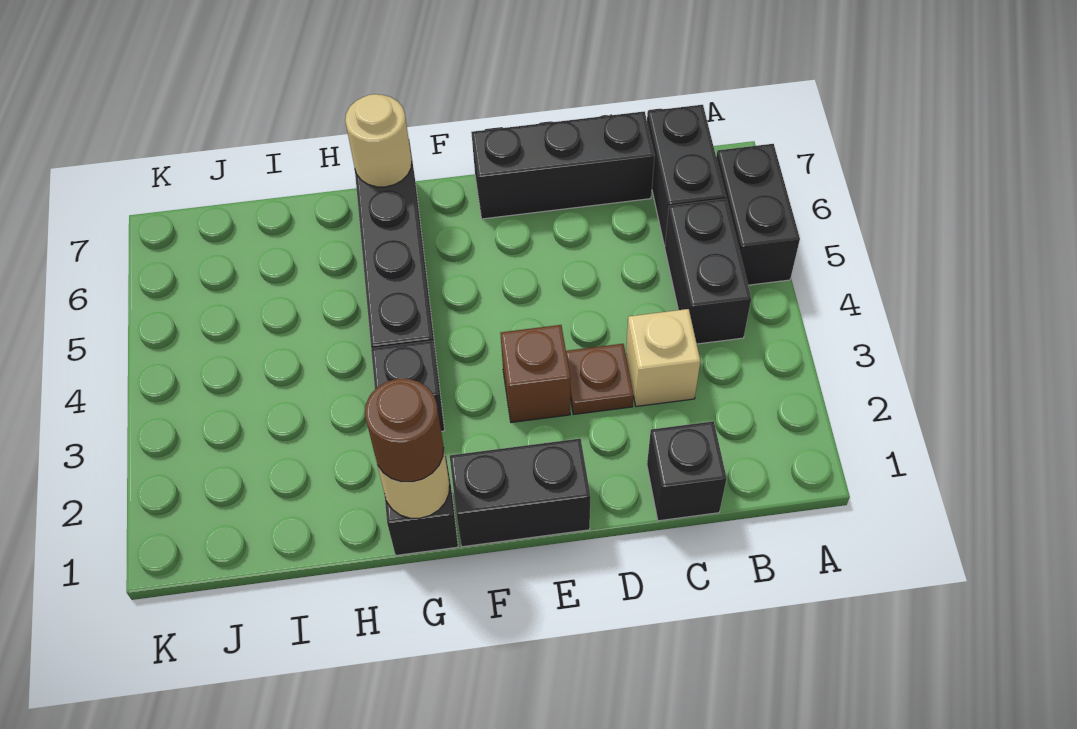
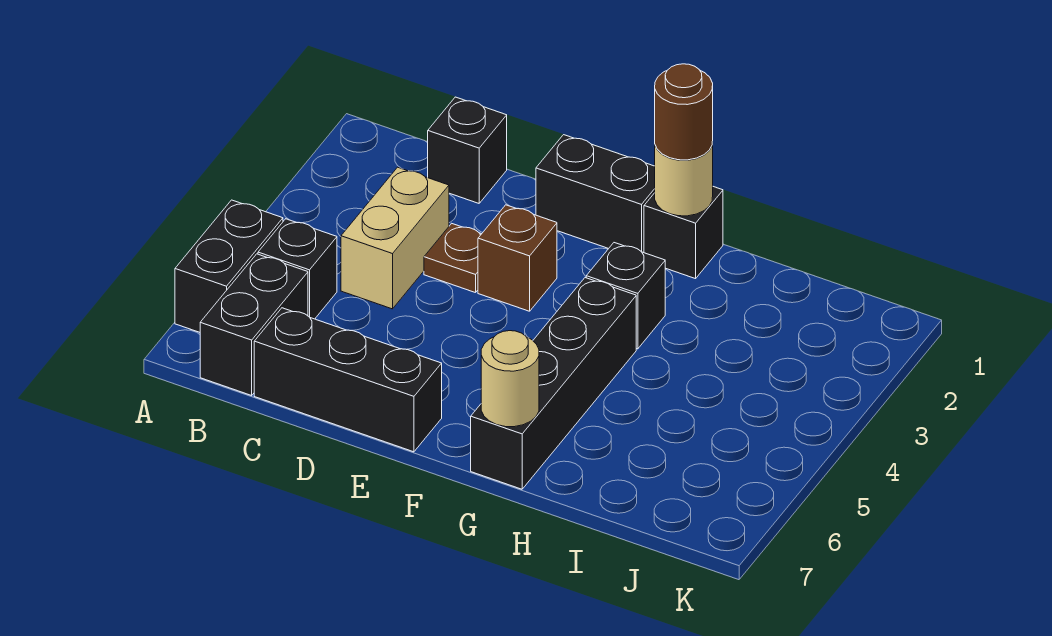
black brick B4:B5 level 1 -> black brick B5 level 1
tan brick C3 level 1 -> tan brick C3:C4 level 1

